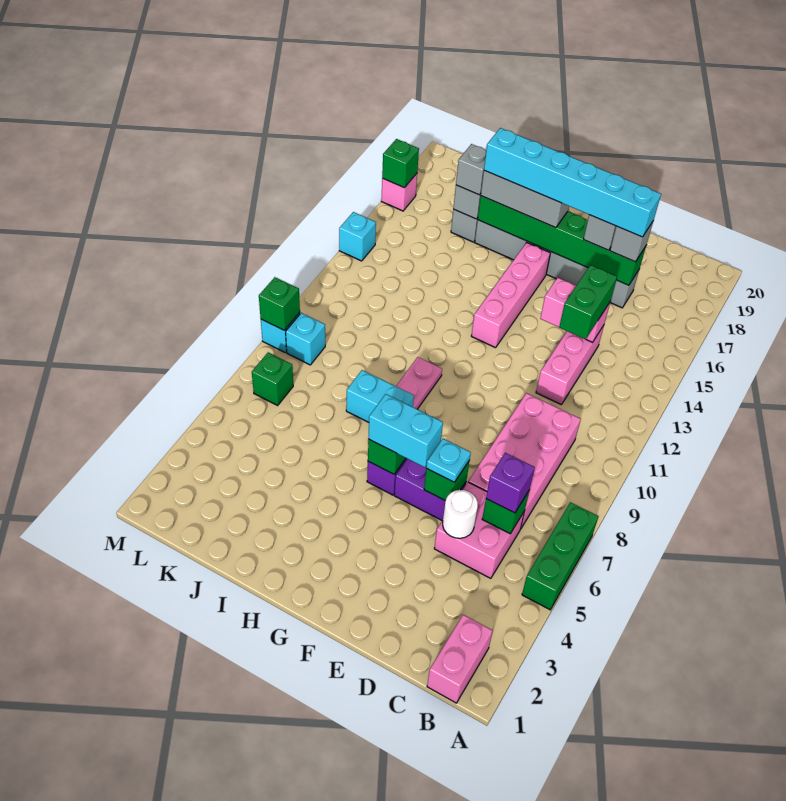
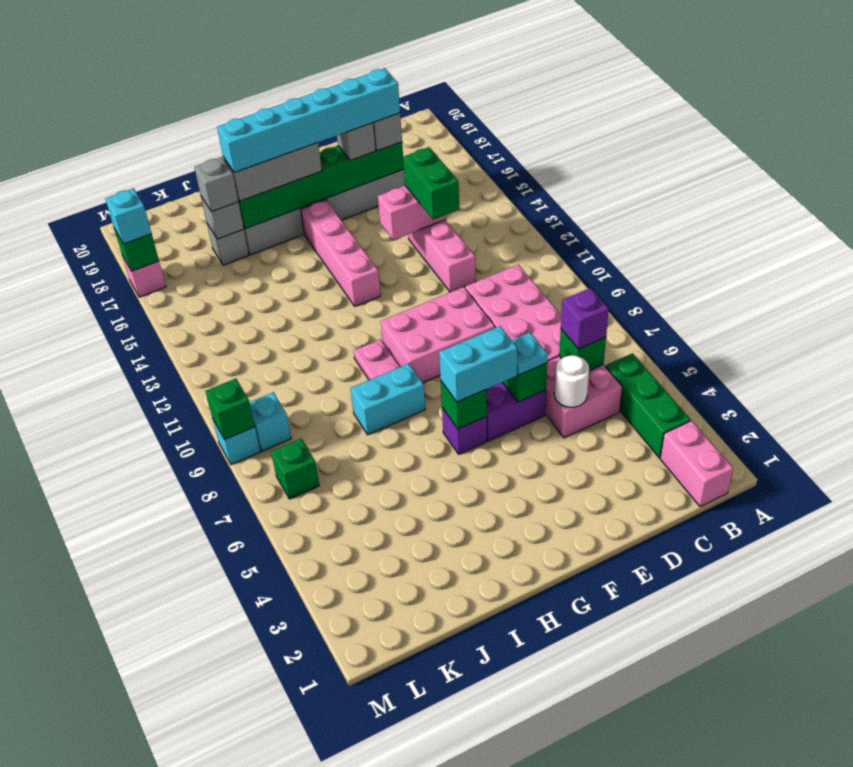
green brick A5:A7 level 1 -> green brick B3:B5 level 1
none -> pink brick E9:G10 level 1
cyan brick M14 level 1 -> cyan brick M17 level 3

